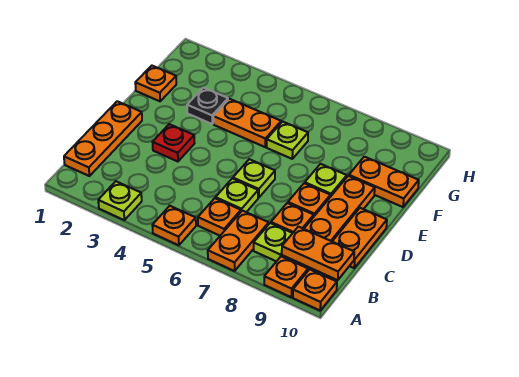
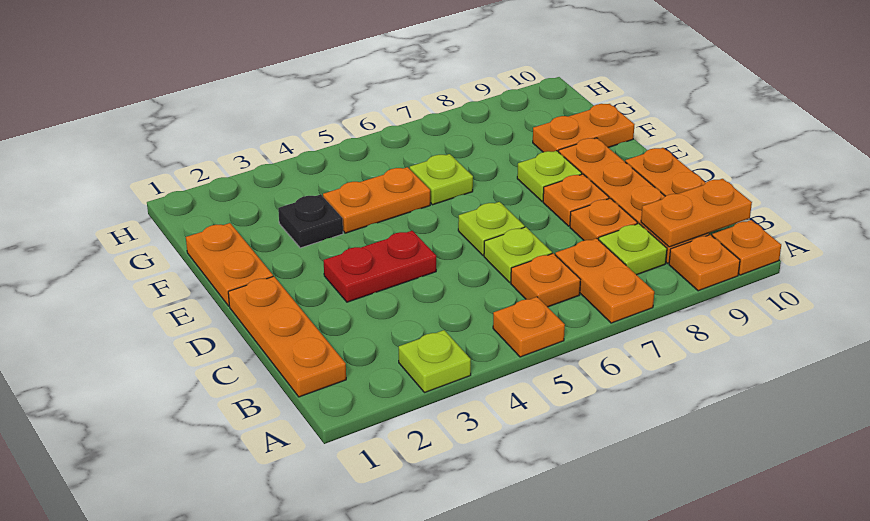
red plate D3 level 1 -> red plate D3:D4 level 1
orange plate F1 level 1 -> orange plate E1:F1 level 1

